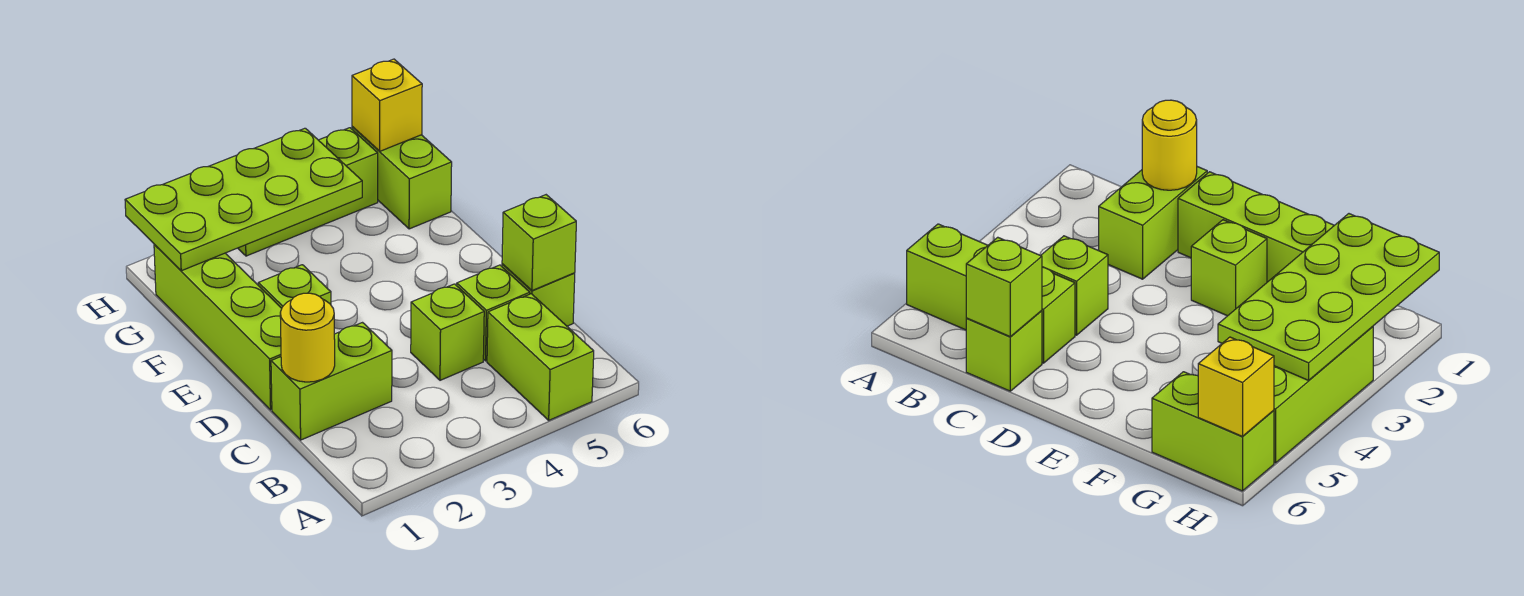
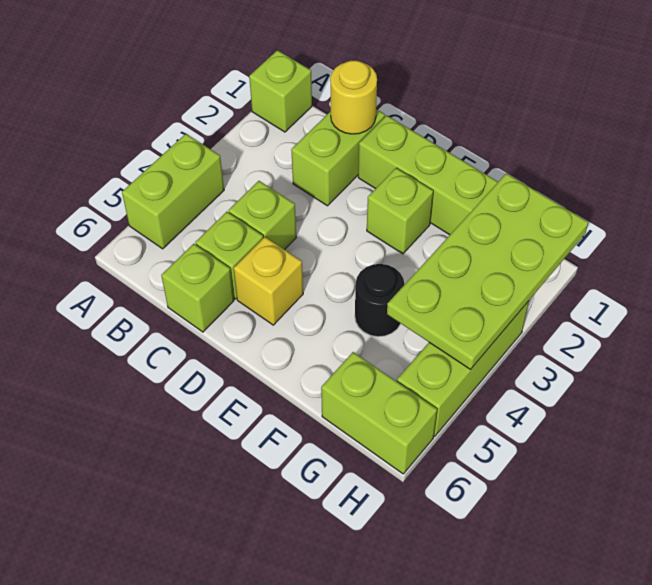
lime brick A5:B5 level 1 -> lime brick A4:A5 level 1
lime brick C6 level 2 -> lime brick A1 level 1
none -> black round brick F4 level 1
yellow brick H6 level 2 -> yellow brick D5 level 1

